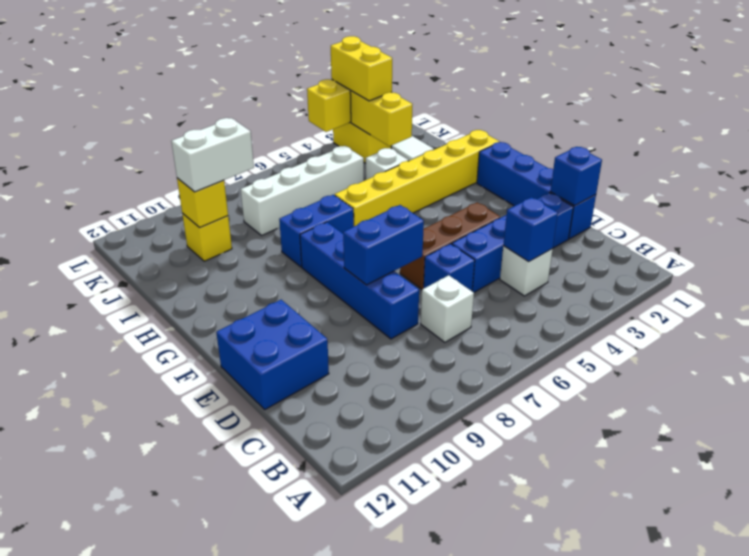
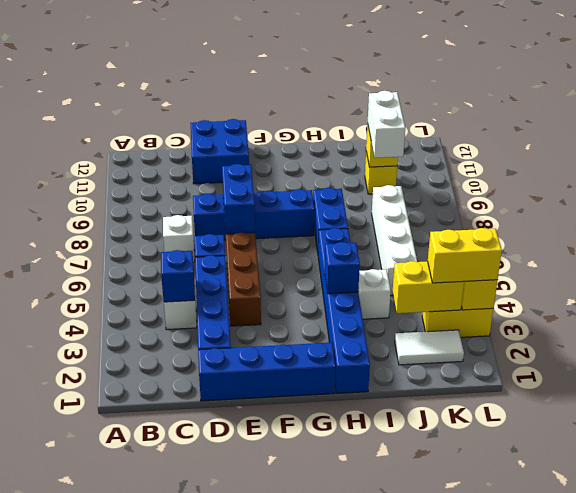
blue brick D1 level 2 -> blue brick H4 level 2
yellow brick H1:H6 level 1 -> blue brick H1:H6 level 1

